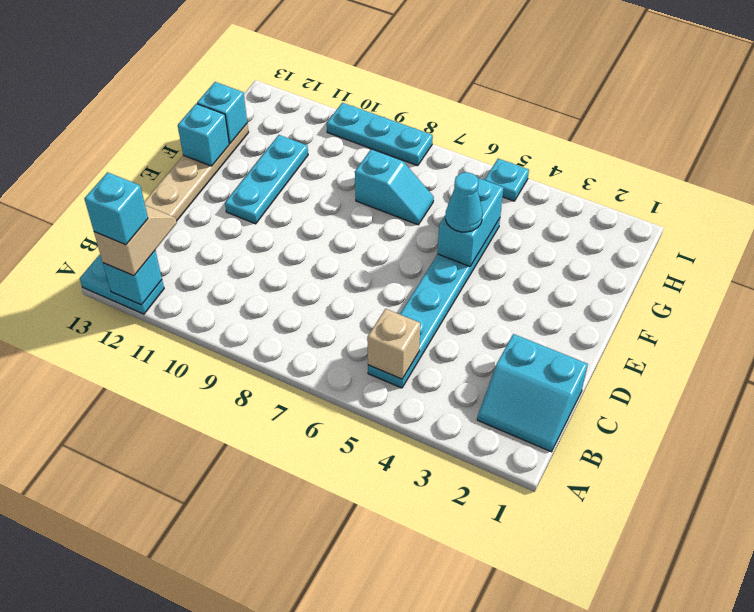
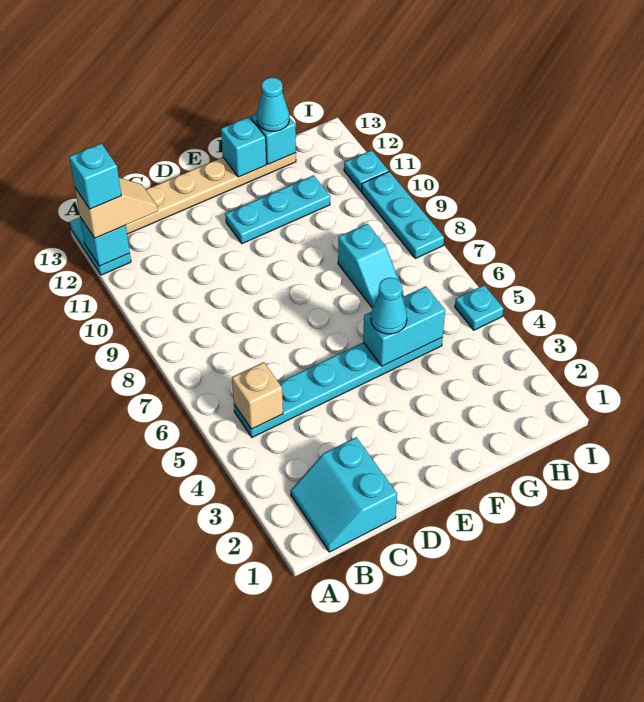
none -> cyan cone G13 level 3
none -> cyan plate I11 level 1

